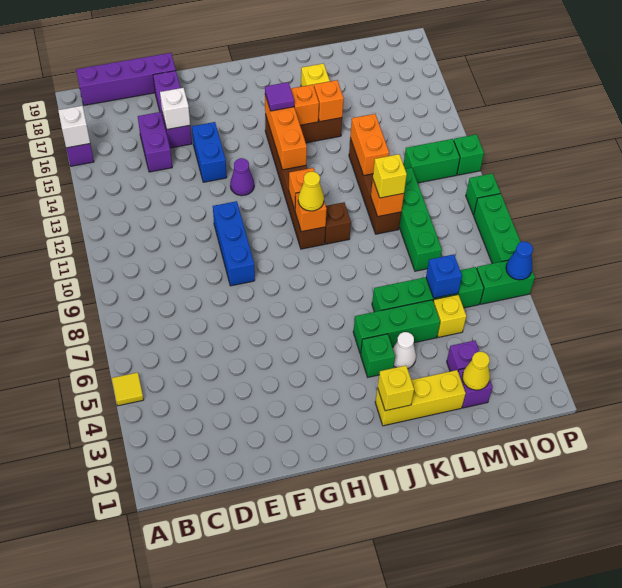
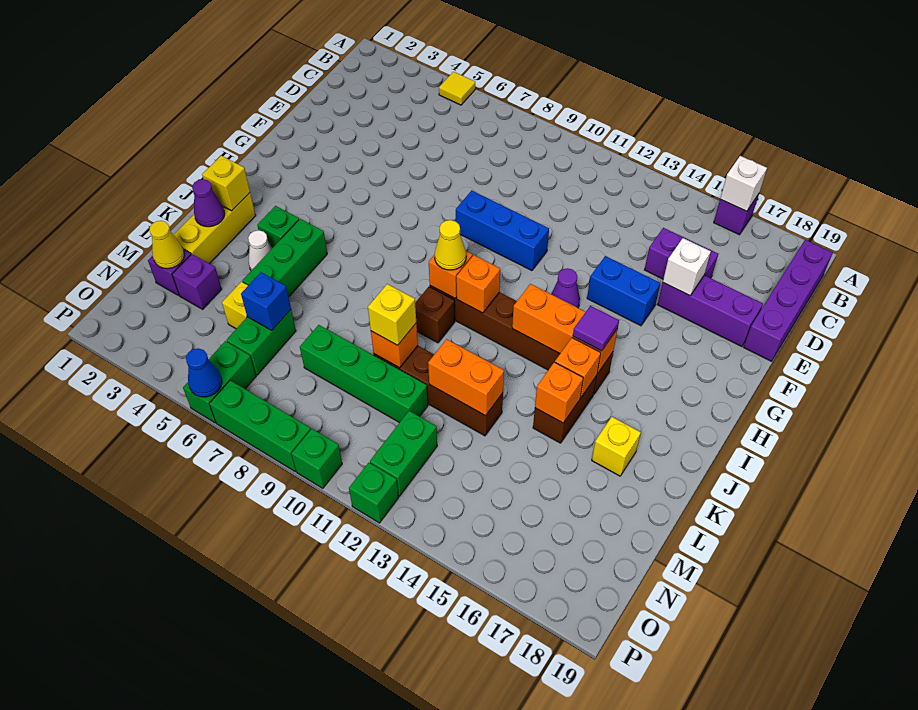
none -> purple cone K2 level 2
green brick K6:N6 level 1 -> green brick M6:N6 level 1

